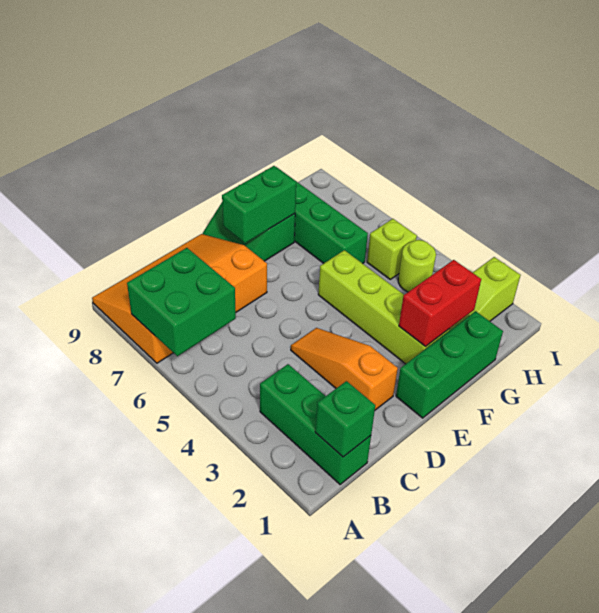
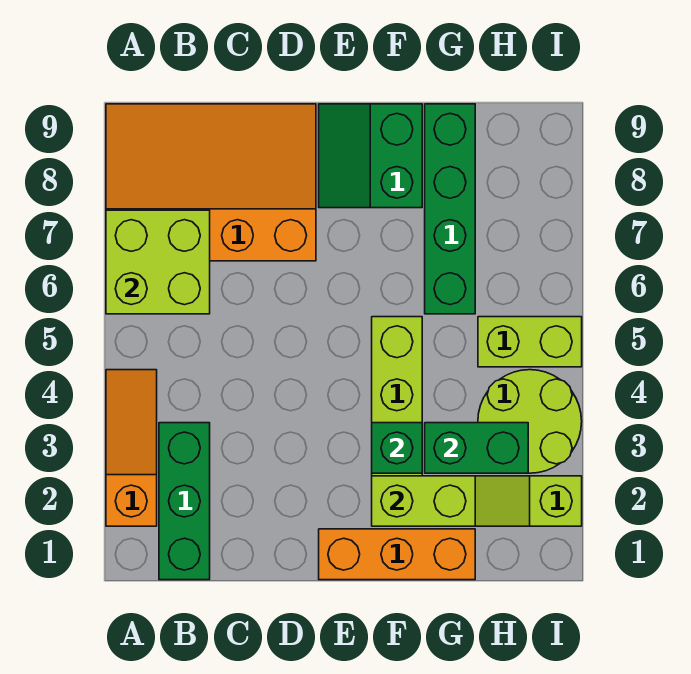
green brick A6:B7 level 2 -> lime brick A6:B7 level 2
green brick B1 level 2 -> green brick F3 level 2
orange slope D2:D4 level 1 top 2 -> orange slope A2:A4 level 1 top 2
green brick E1:G1 level 1 -> orange brick E1:G1 level 1
green brick E8:F8 level 2 -> green brick G3:H3 level 2
red brick F2:G2 level 2 -> lime brick F2:G2 level 2
lime round brick H4 level 1 -> lime round brick H3:I4 level 1
lime brick H5 level 1 -> lime brick H5:I5 level 1

